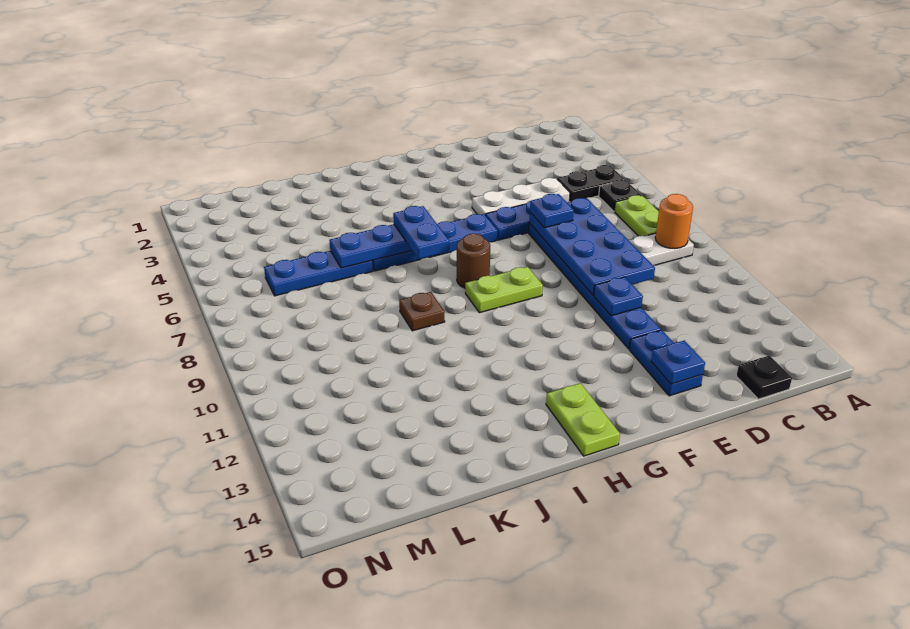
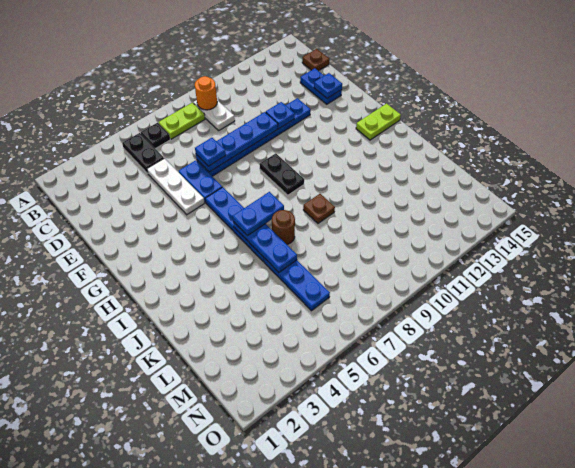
black plate C15 level 1 -> brown plate C15 level 1
blue plate D7:E10 level 2 -> blue plate E7:E10 level 2
blue plate E13:E14 level 1 -> blue plate D14:E14 level 1
lime plate G9:H9 level 1 -> black plate G9:H9 level 1
brown round brick H8 level 1 -> brown round brick J7 level 1

